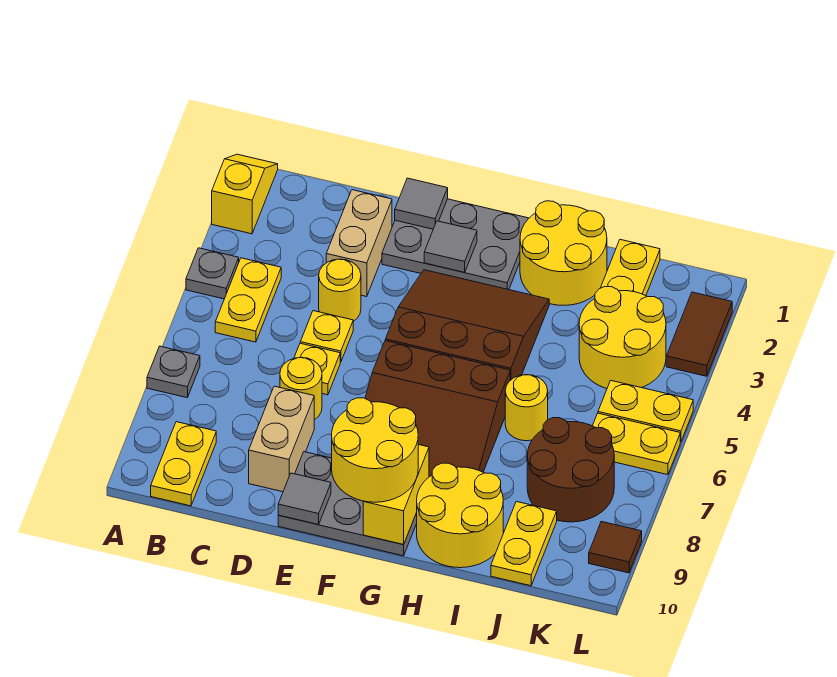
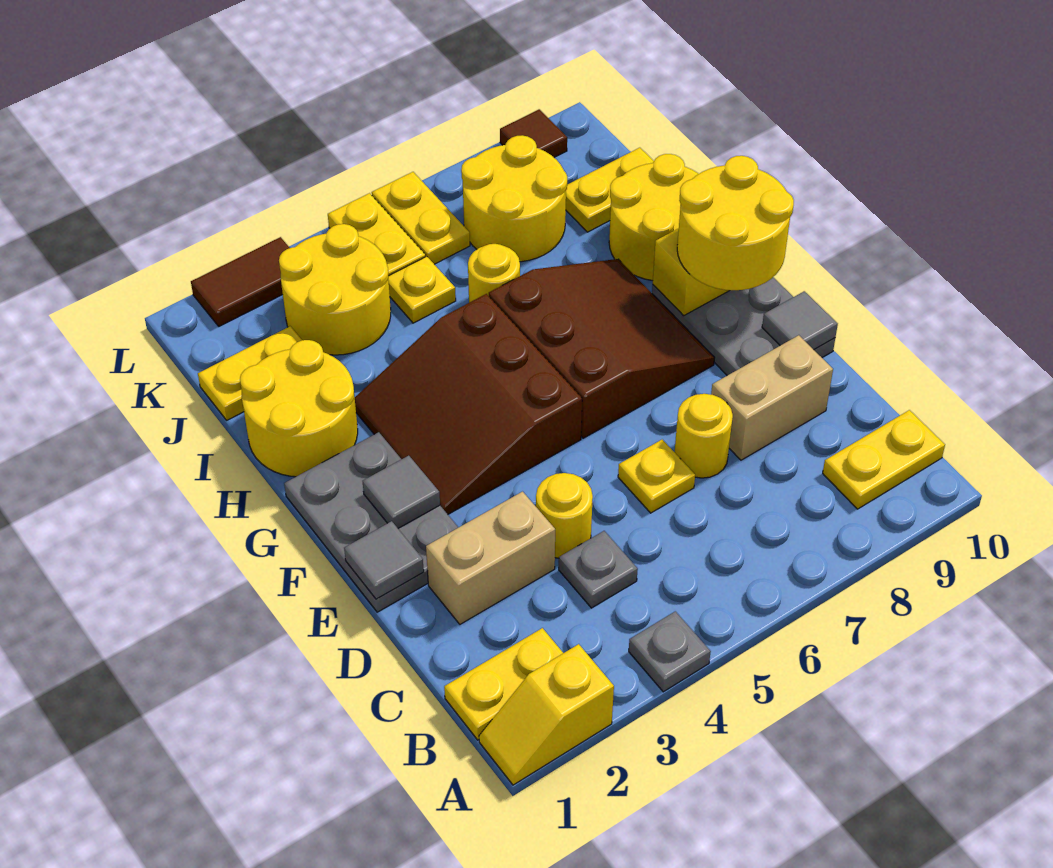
grey plate A7 level 1 -> grey plate C4 level 1
yellow plate B4:B5 level 1 -> yellow plate B1:B2 level 1
yellow plate D5 level 1 -> yellow plate J5 level 1
brown round brick J7:K8 level 1 -> yellow round brick J7:K8 level 1

